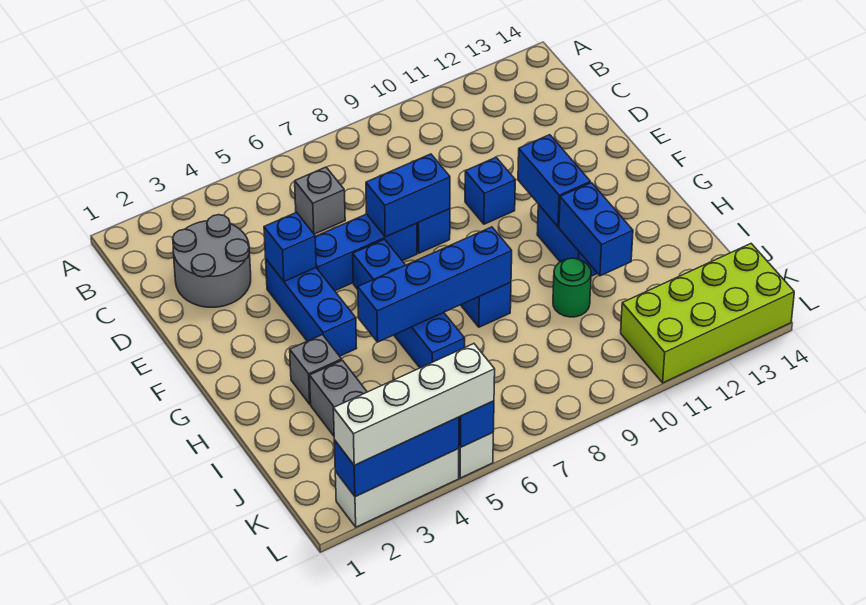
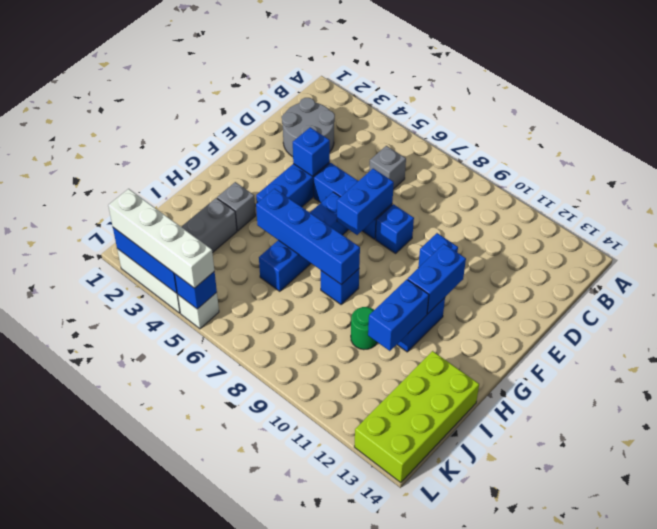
blue brick E7:E8 level 2 -> blue brick E7:F7 level 2
lime brick K11:L14 level 1 -> lime brick I13:L14 level 1

